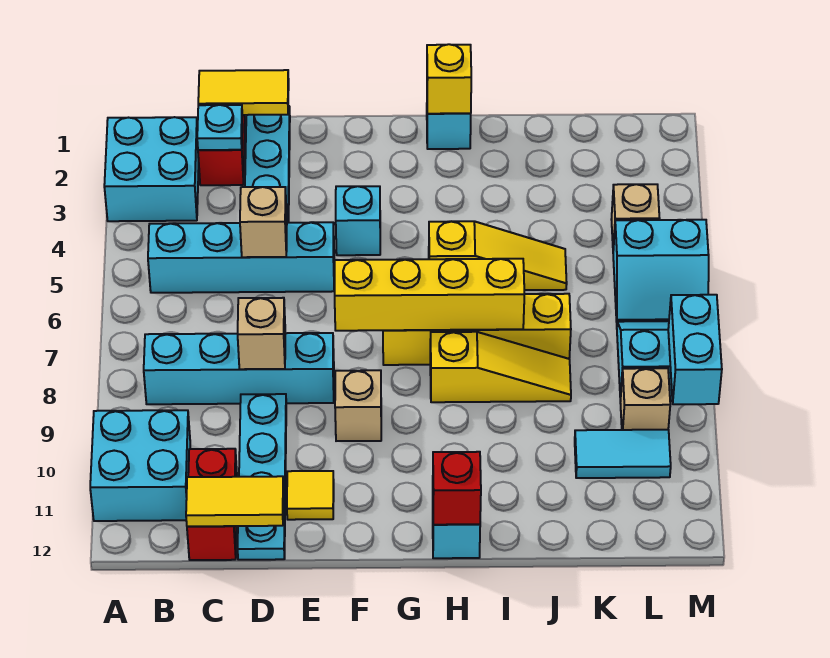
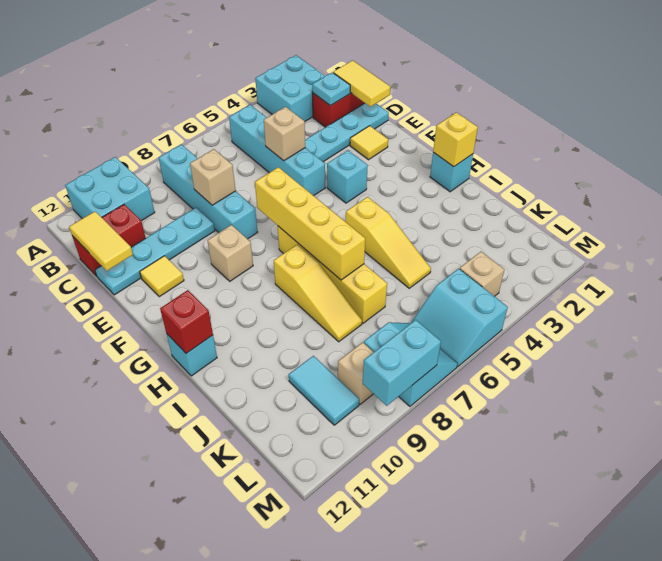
none -> yellow tile E2 level 1

